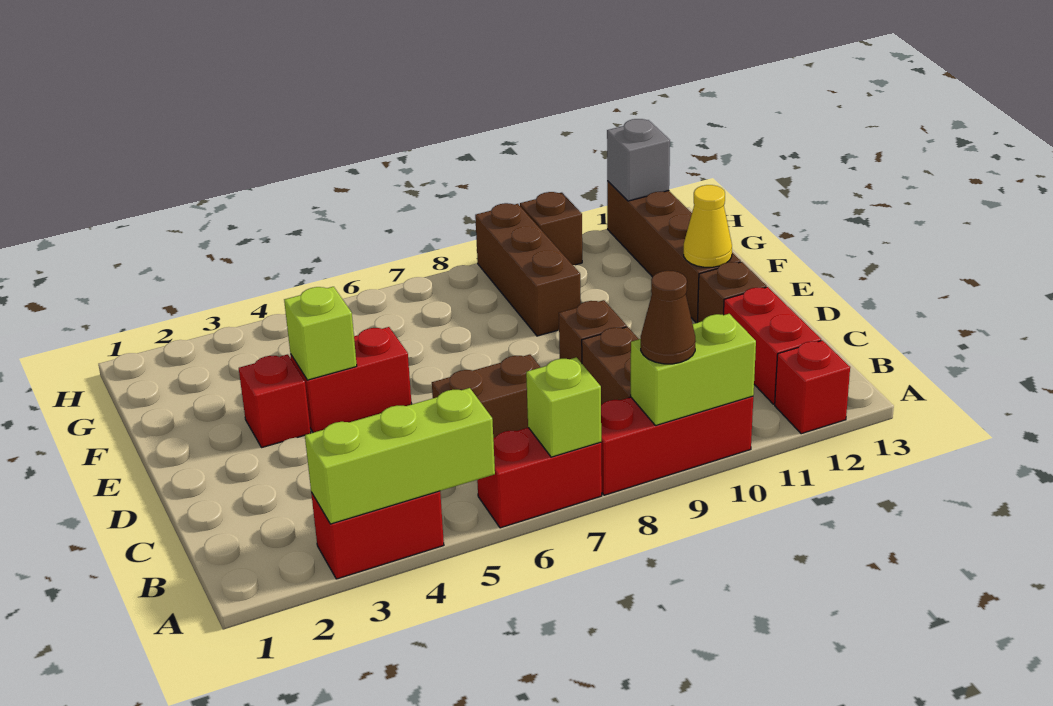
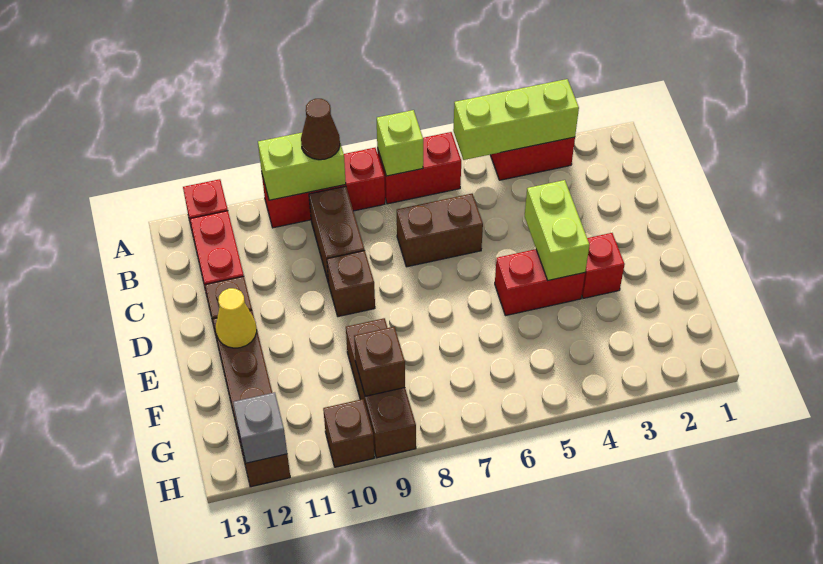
lime brick E4 level 2 -> lime brick D4:E4 level 2
none -> brown brick G9 level 2

